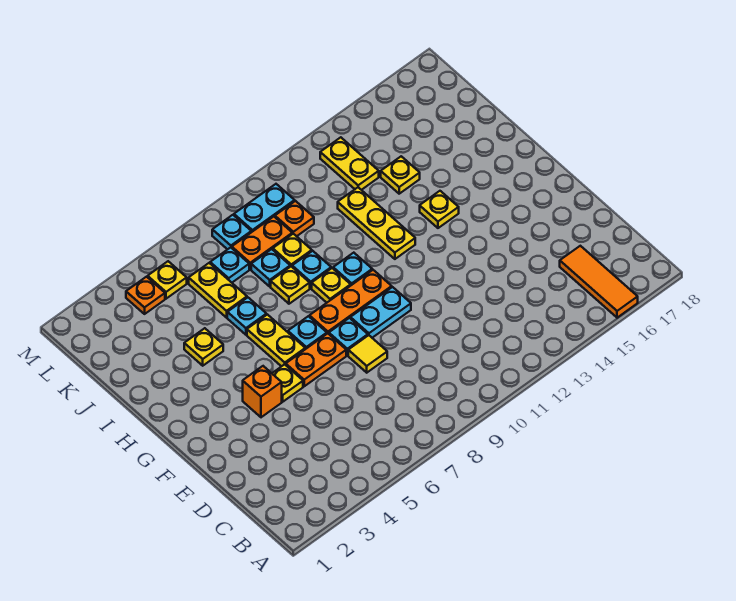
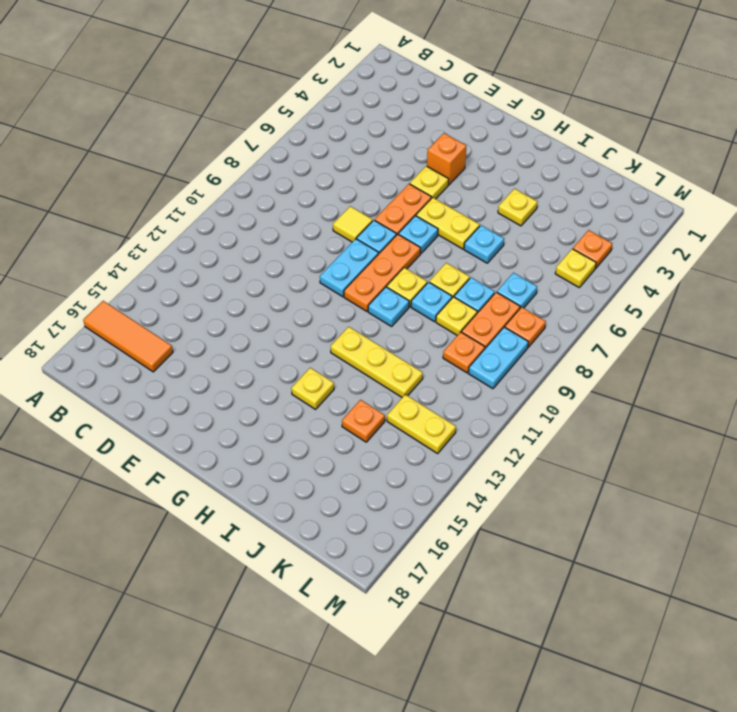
yellow plate J6:K6 level 1 -> none
yellow plate J14 level 1 -> orange plate J14 level 1
cyan plate L8 level 1 -> orange plate L8 level 1

